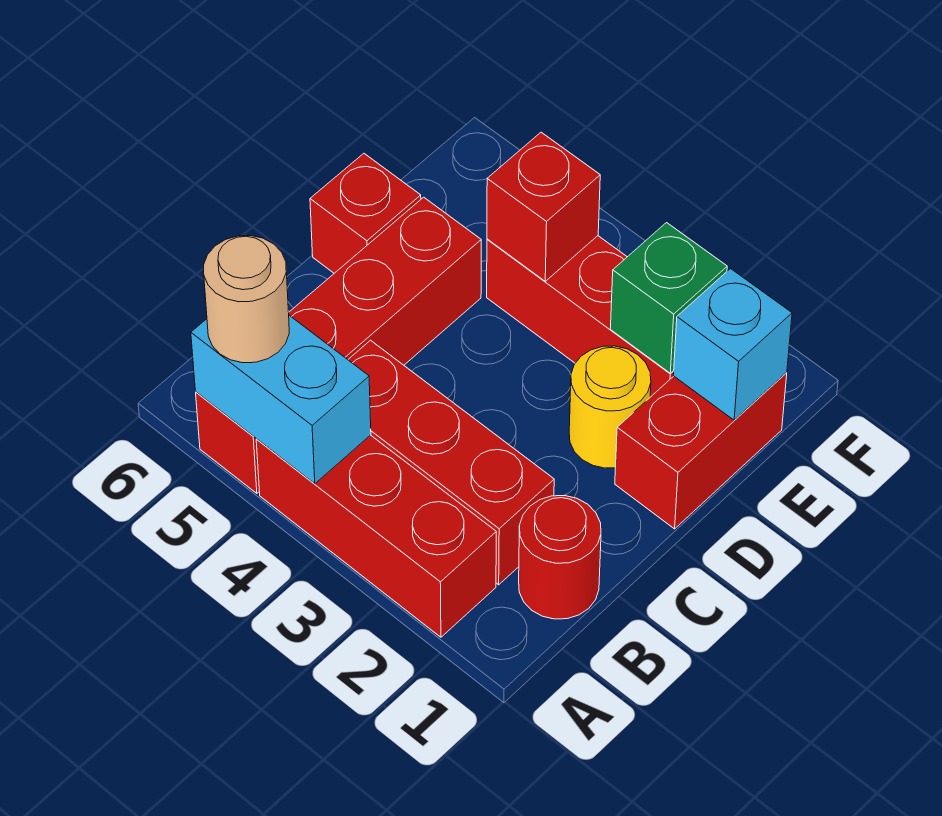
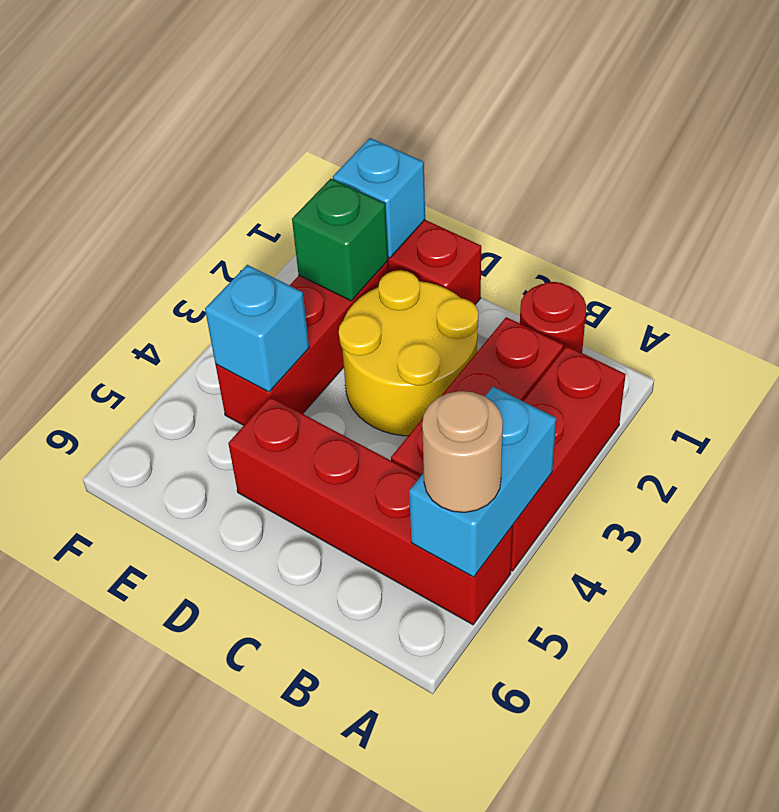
yellow round brick D2 level 1 -> yellow round brick C2:D3 level 1
red brick D6 level 1 -> none
red brick E4 level 2 -> cyan brick E4 level 2

